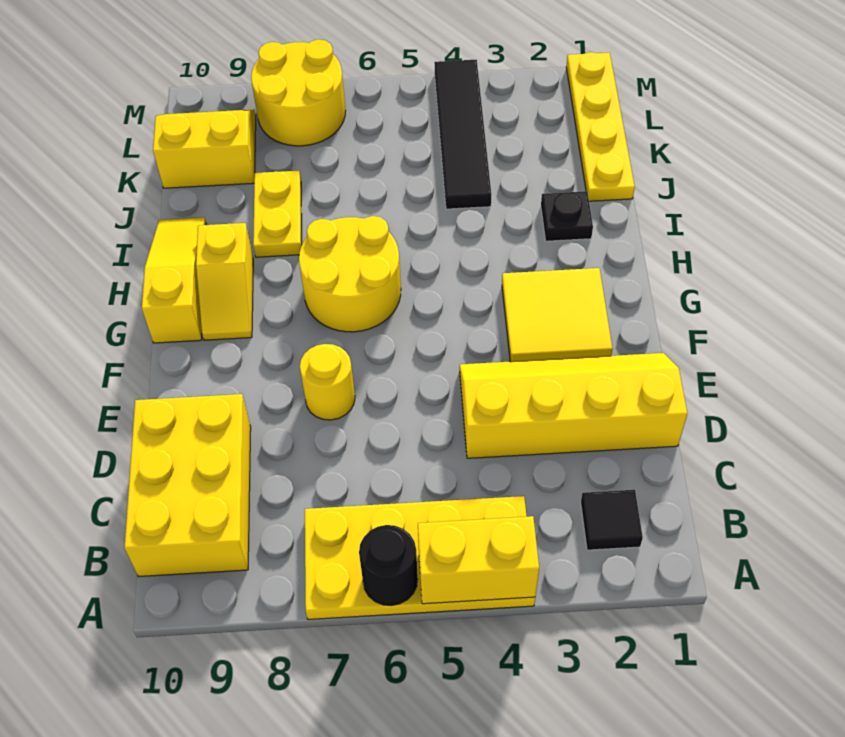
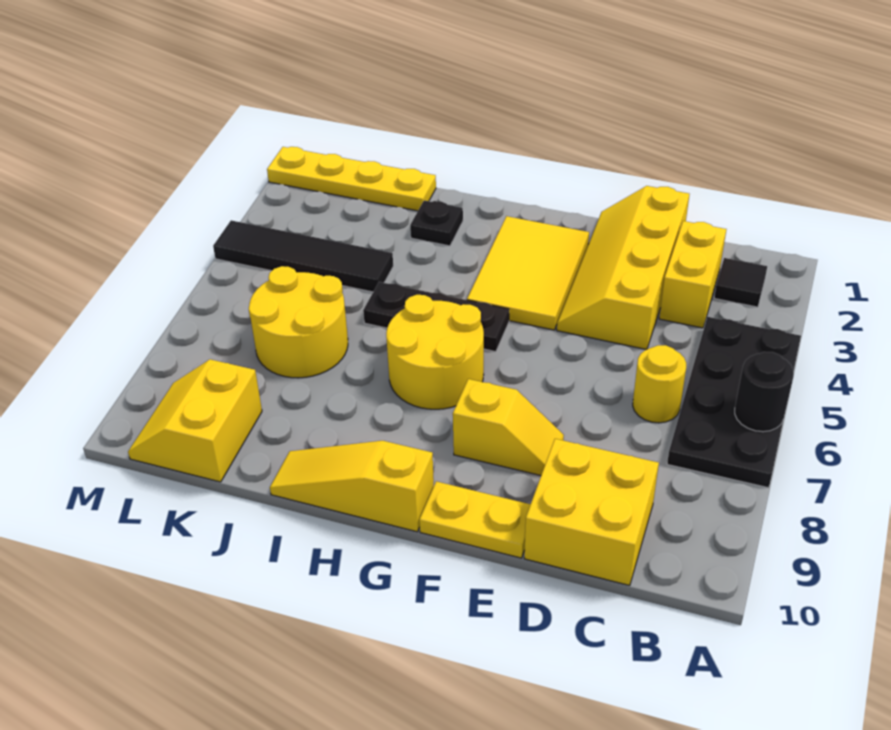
yellow plate A4:B7 level 1 -> black plate A4:B7 level 1
yellow brick A4:A5 level 2 -> yellow brick C2:C3 level 1
yellow brick B9:D10 level 1 -> yellow brick C9:D10 level 1
yellow round brick E7 level 1 -> yellow round brick C6 level 1
yellow tile F2:G3 level 1 -> yellow tile F2:G4 level 1
none -> black plate G5:I5 level 1
yellow slope G9:H9 level 1 top H -> yellow slope E8:F8 level 1 top F
yellow plate I8:J8 level 1 -> yellow plate E10:F10 level 1
yellow round brick L7:M8 level 1 -> yellow round brick J6:K7 level 1

